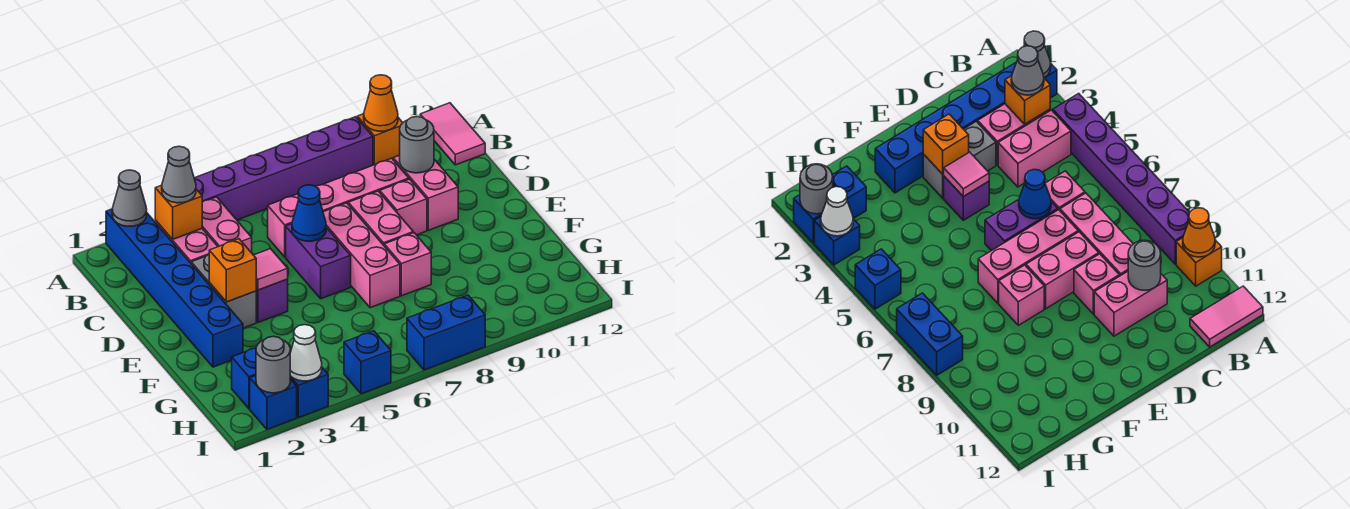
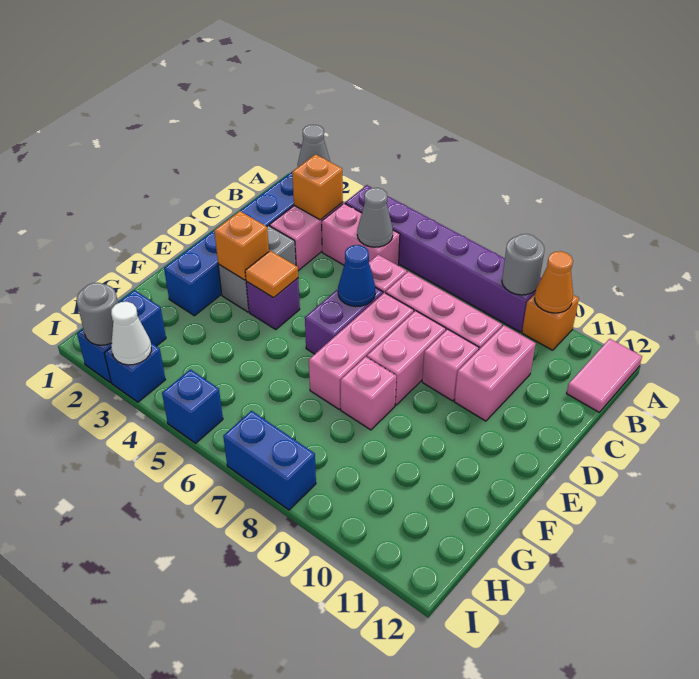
grey cone B3 level 3 -> grey cone B5 level 2
pink brick B4:C4 level 1 -> pink brick B4:B5 level 1
grey round brick C10 level 2 -> grey round brick A9 level 2
pink tile E4 level 2 -> orange tile E4 level 2

